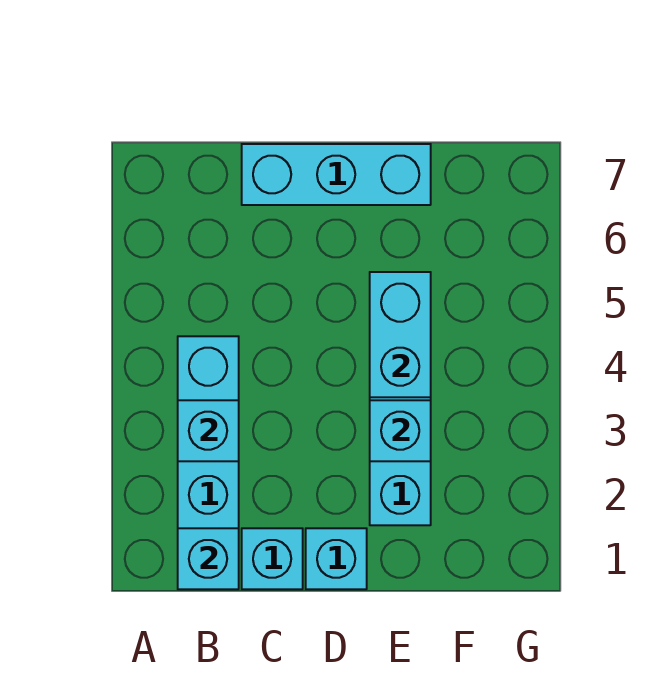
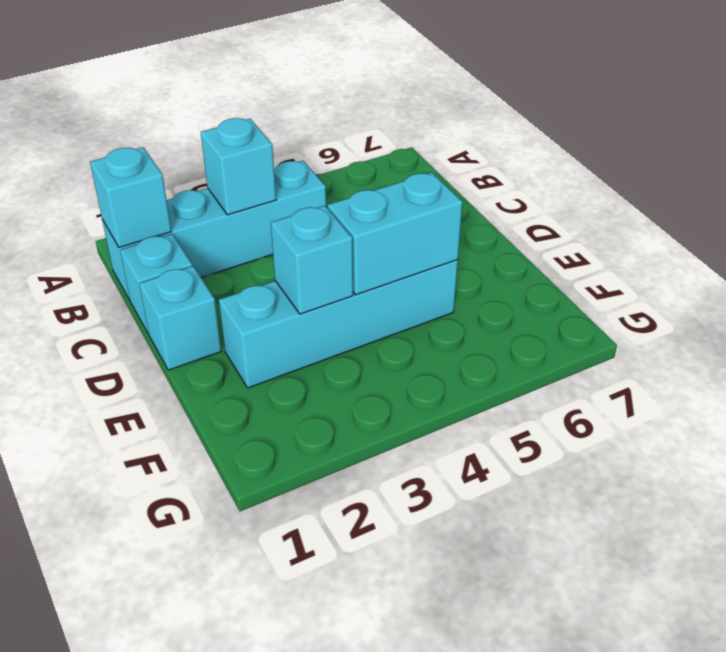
cyan brick C7:E7 level 1 -> none

